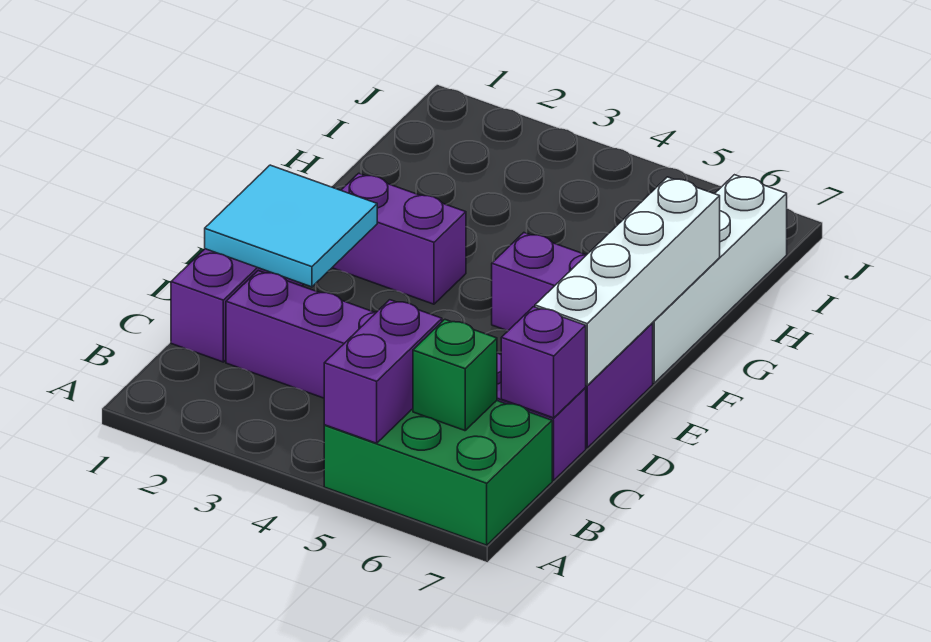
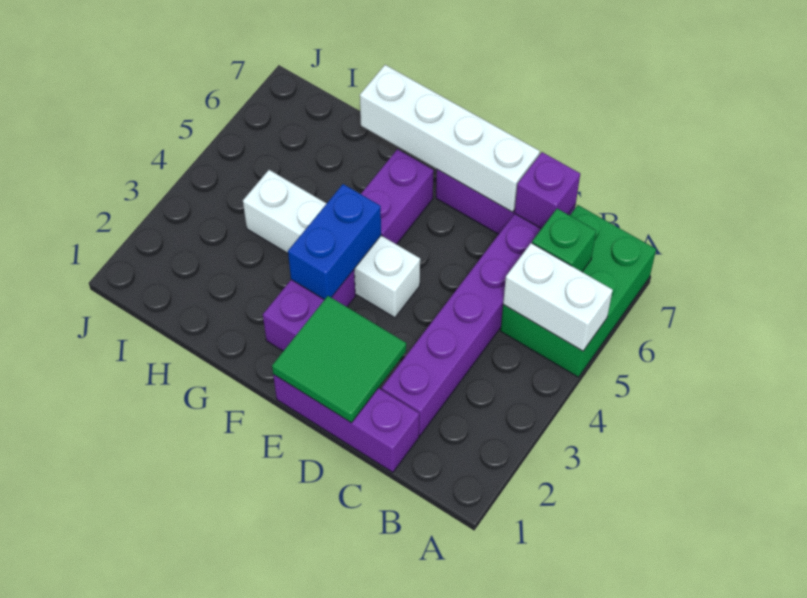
purple brick A5:B5 level 2 -> white brick A5:B5 level 2
cyan tile D1:E2 level 2 -> green tile D1:E2 level 2
none -> blue brick F3:F4 level 2
white brick F7:I7 level 1 -> white brick E4:H4 level 1

